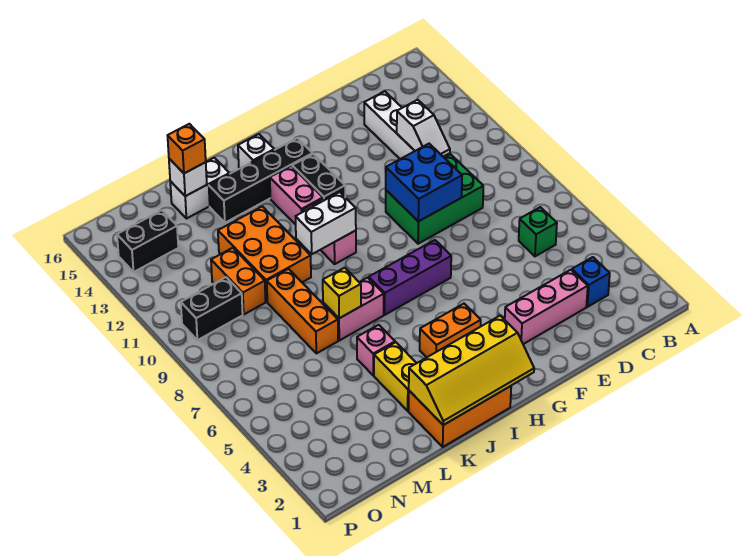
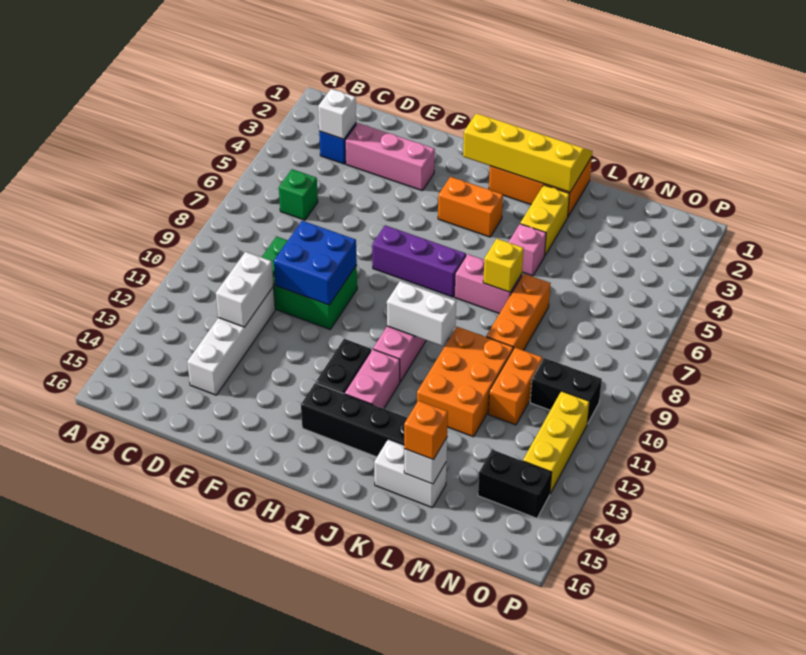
white slope D11:D12 level 2 top 12 -> white brick D11:D12 level 2
white brick I15 level 1 -> white brick C3 level 2
none -> yellow brick O11:O13 level 1

